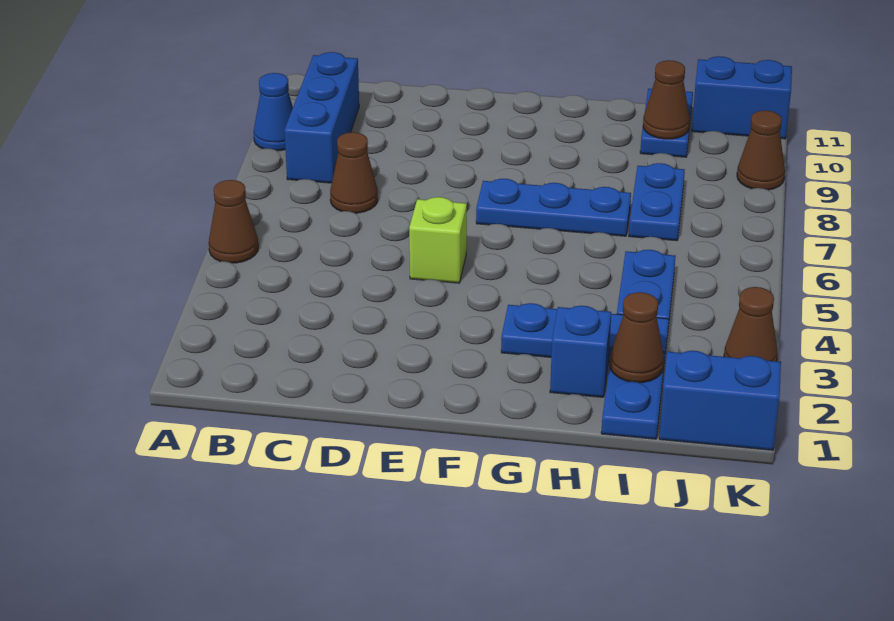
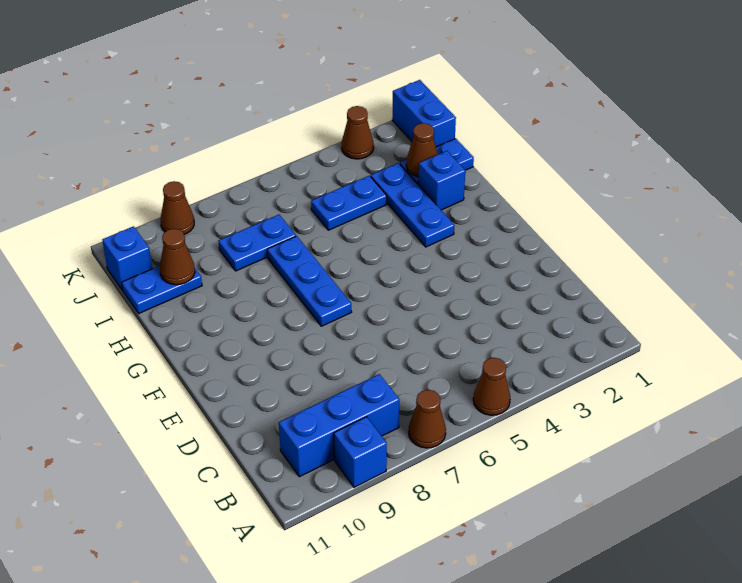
blue cone A9 level 1 -> blue brick A9 level 1
brown cone C7 level 1 -> brown cone A7 level 1
lime brick E5 level 1 -> none
blue brick J11:K11 level 1 -> blue brick J11 level 1

